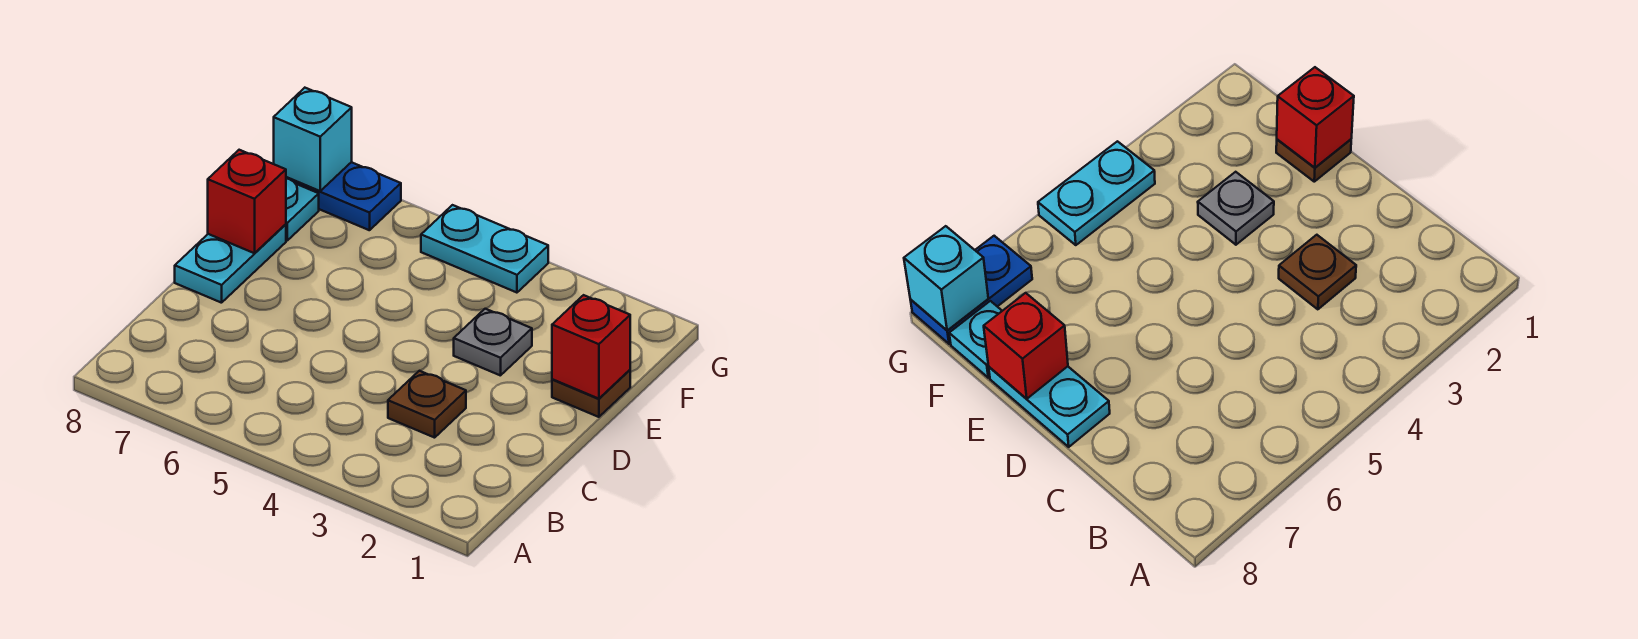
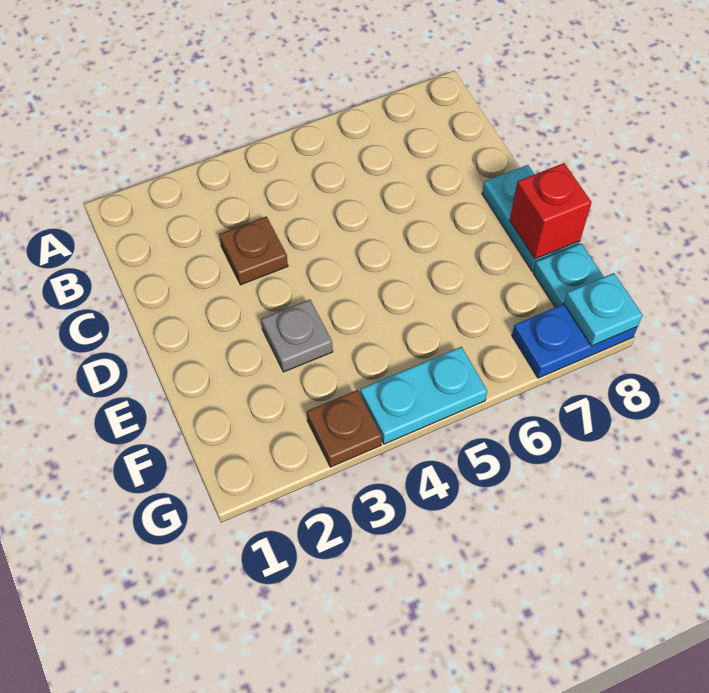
brown plate E1 level 1 -> brown plate G3 level 1
red brick E1 level 2 -> none
cyan brick G8 level 2 -> cyan plate G8 level 2

